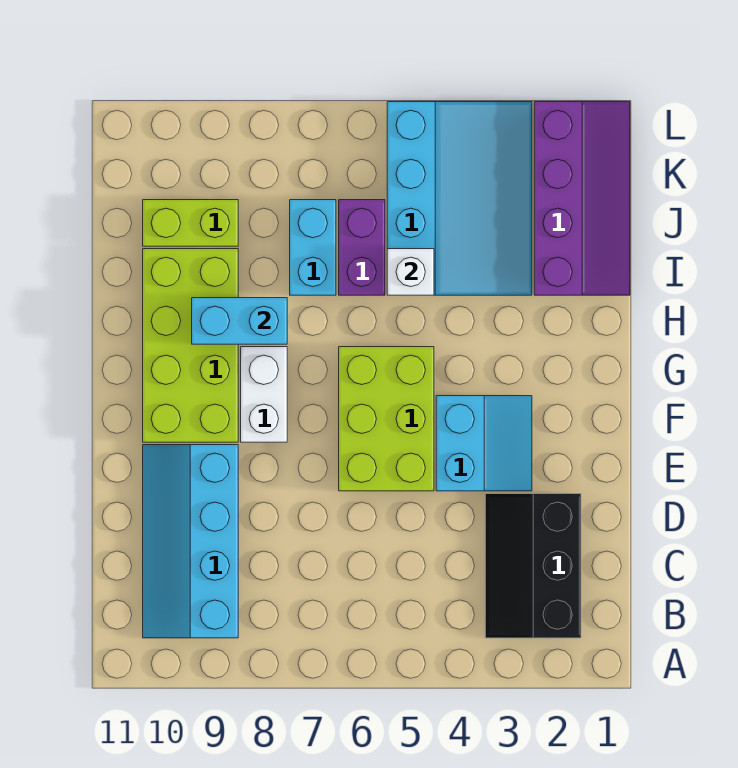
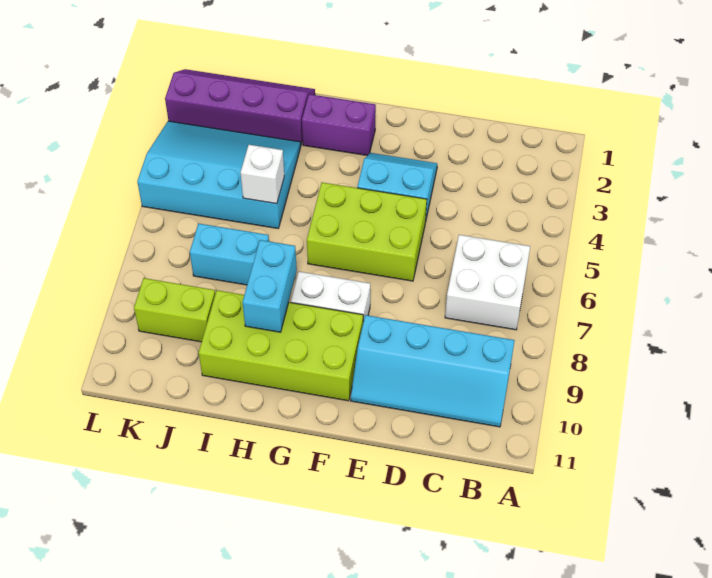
black slope B2:D3 level 1 top 2 -> none
none -> white brick B6:C7 level 1
purple brick I6:J6 level 1 -> purple brick G2:H2 level 1
lime brick J9:J10 level 1 -> lime brick J9:K9 level 1

